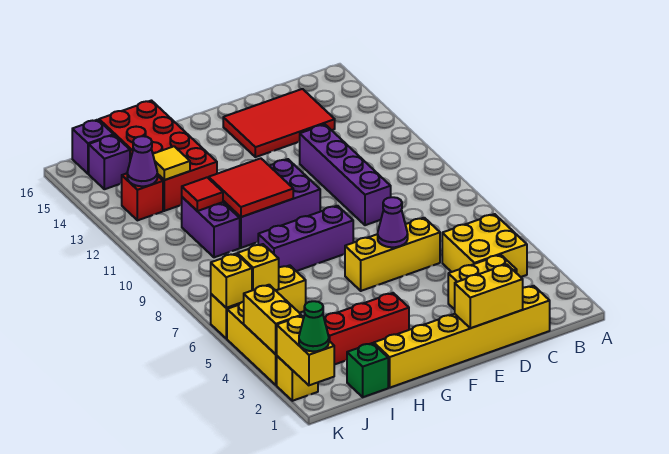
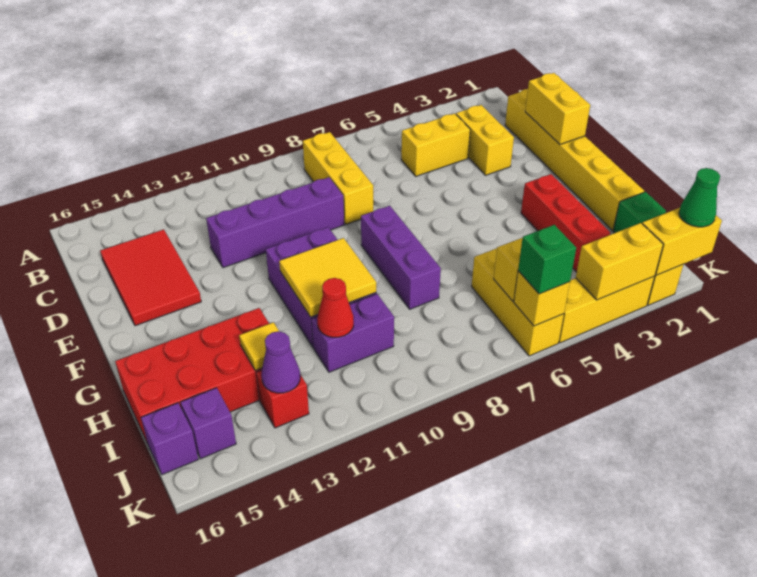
yellow brick B4:C5 level 1 -> yellow brick C4:C5 level 1
yellow brick D6:F6 level 1 -> yellow brick B8:D8 level 1
purple cone E6 level 2 -> none
red tile G10:H11 level 2 -> yellow tile G10:H11 level 2
red tile I11 level 2 -> red cone I11 level 2
none -> green brick K6 level 3

